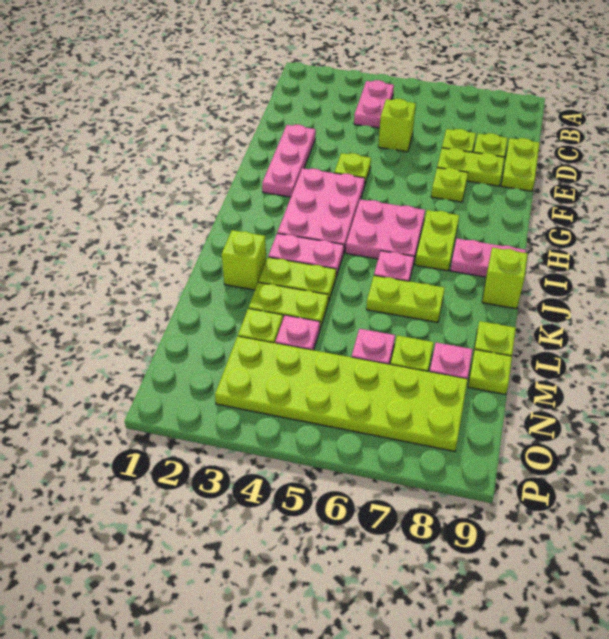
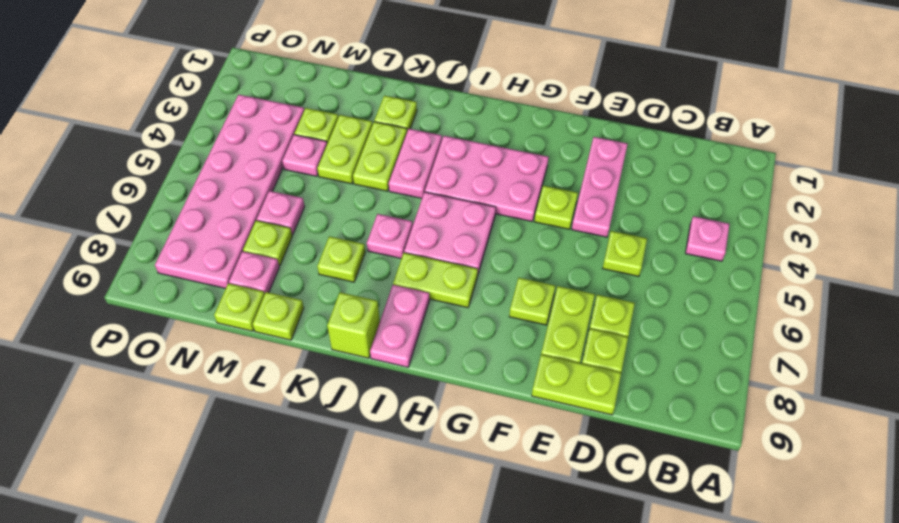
pink plate B4:C4 level 1 -> pink plate B4 level 1
lime brick D5 level 1 -> lime plate D5 level 1
pink plate E2:G2 level 1 -> pink plate E2:E4 level 1
lime brick K2 level 1 -> lime plate K2 level 1
lime plate K6:K7 level 1 -> lime plate K7 level 1
lime plate N3:O8 level 1 -> pink plate N3:O8 level 1

